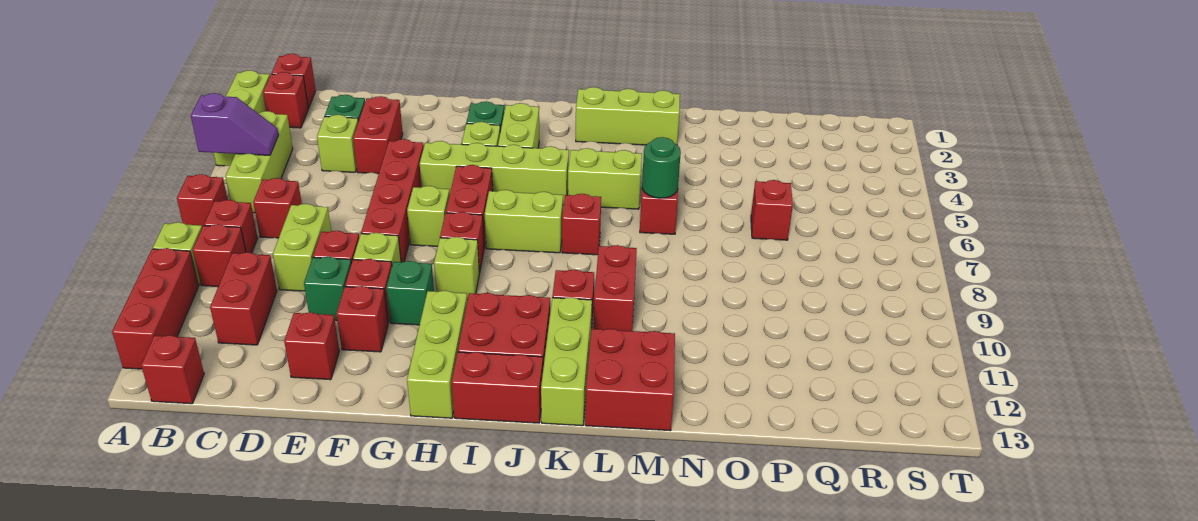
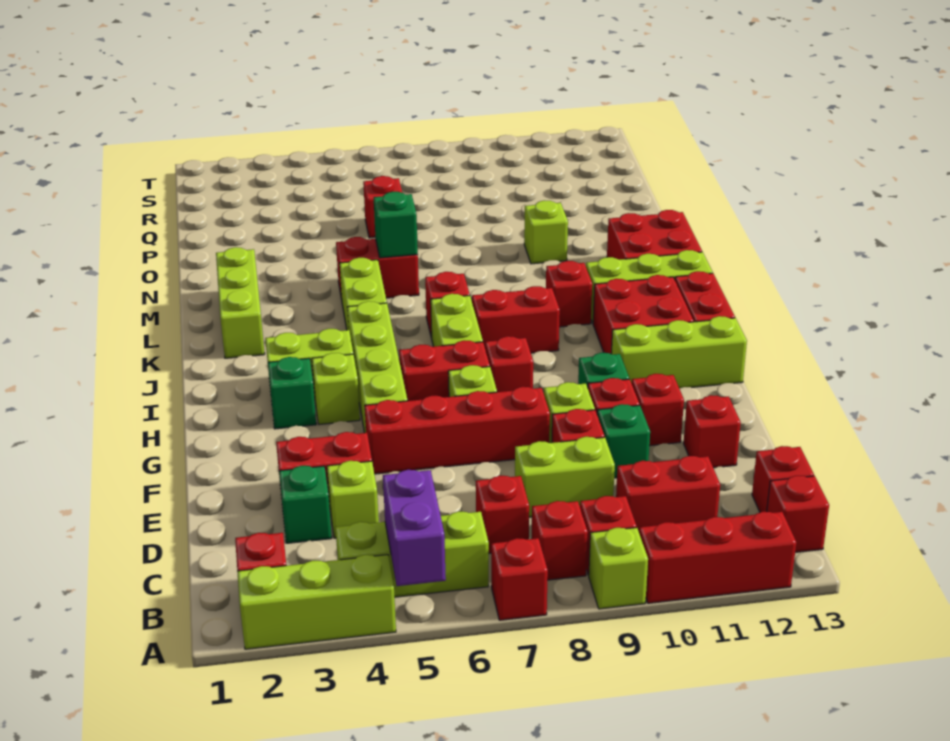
purple slope A5:B5 level 2 top A -> purple brick A5:B5 level 2
red brick B1 level 1 -> red brick C13 level 1
lime brick H9 level 1 -> lime brick N10 level 1
red brick L9:L10 level 1 -> red brick J8:J9 level 1
green round brick M6 level 2 -> green brick M6 level 2

